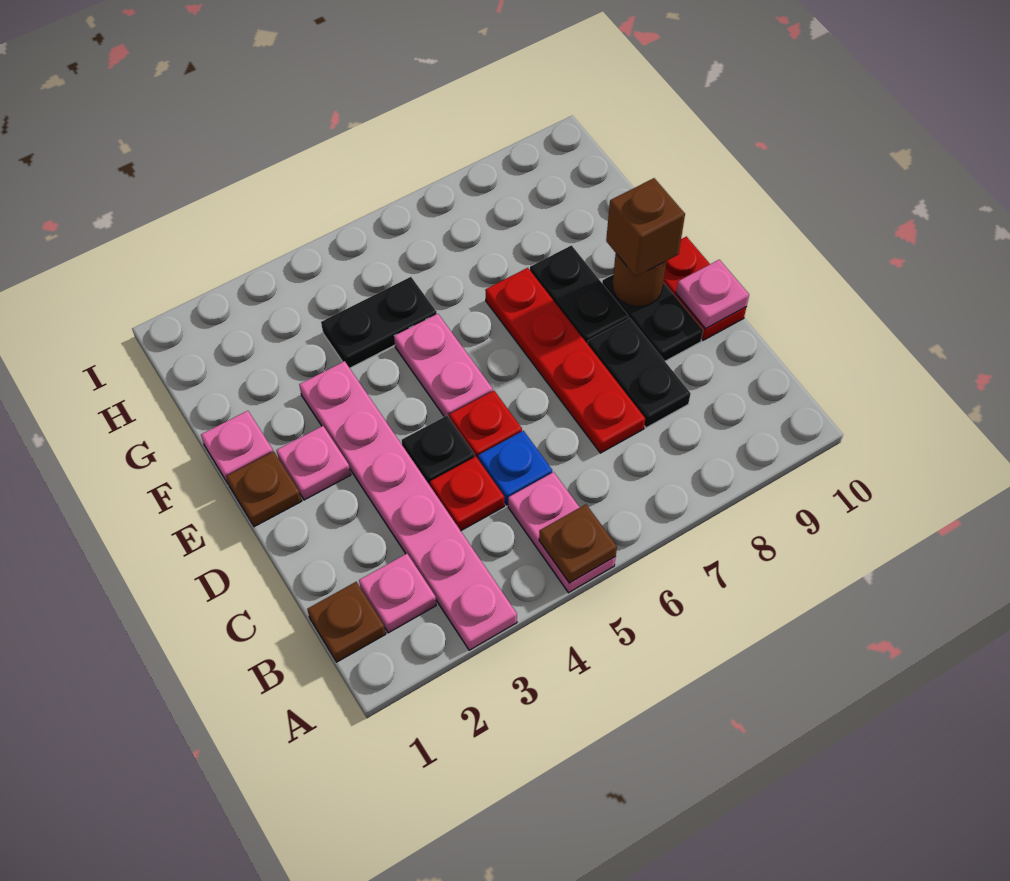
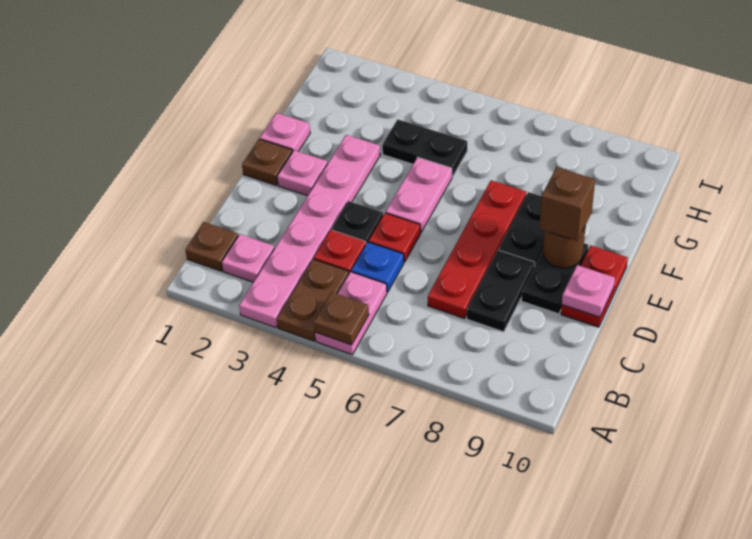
none -> brown plate A4:B4 level 1

